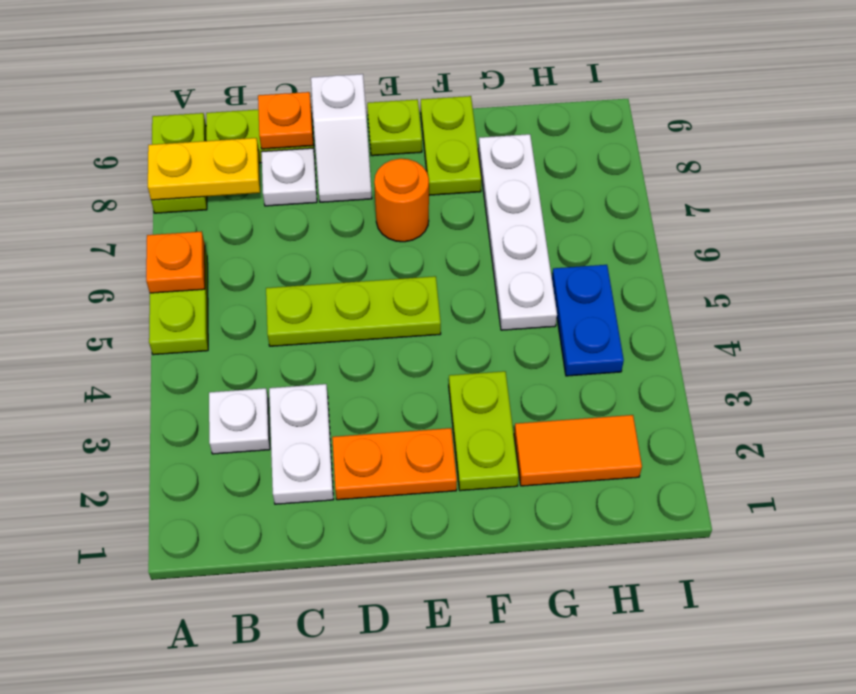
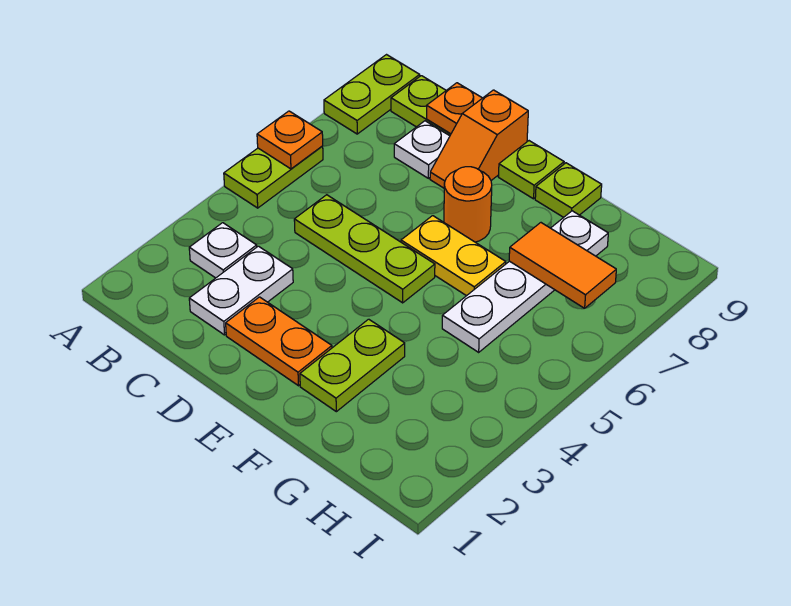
yellow plate A8:B8 level 2 -> yellow plate E6:F6 level 1
white slope D8:D9 level 1 top 9 -> orange slope D8:D9 level 1 top 9
lime plate F8:F9 level 1 -> lime plate F9 level 1
orange tile G2:H2 level 1 -> orange tile G7:H7 level 2
blue plate H4:H5 level 1 -> none

